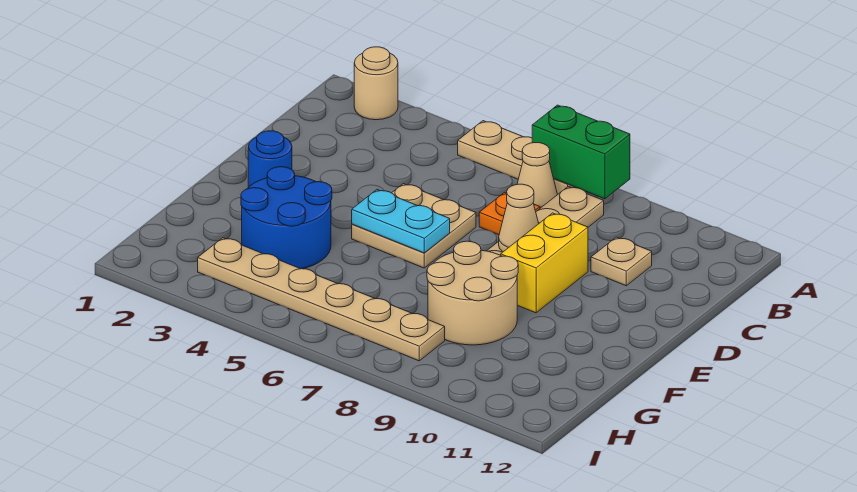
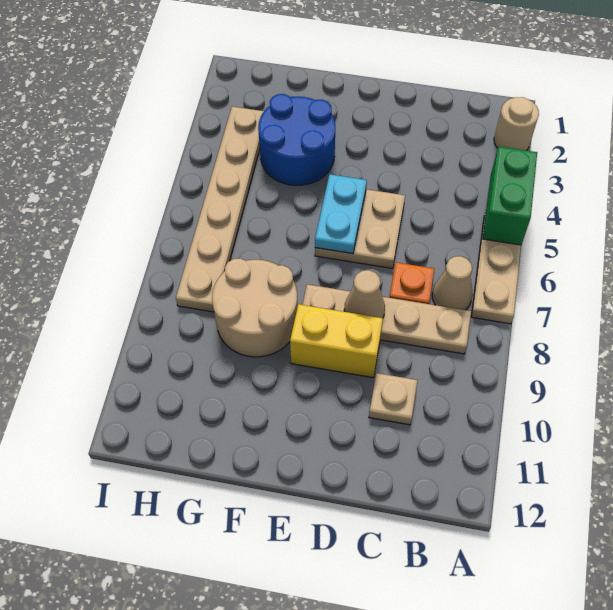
green brick A7:A8 level 2 -> green brick A4:A5 level 2
blue round brick E2 level 1 -> none

